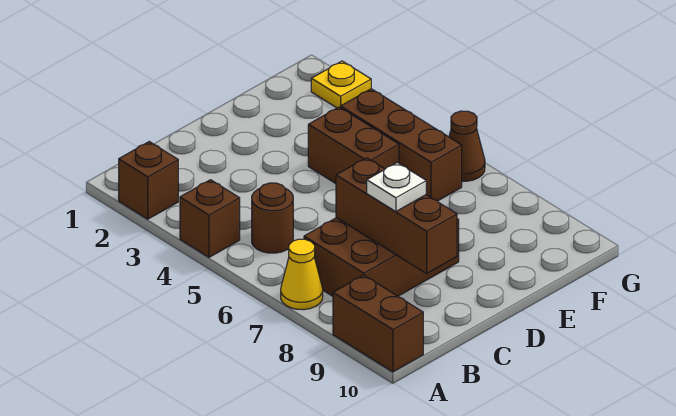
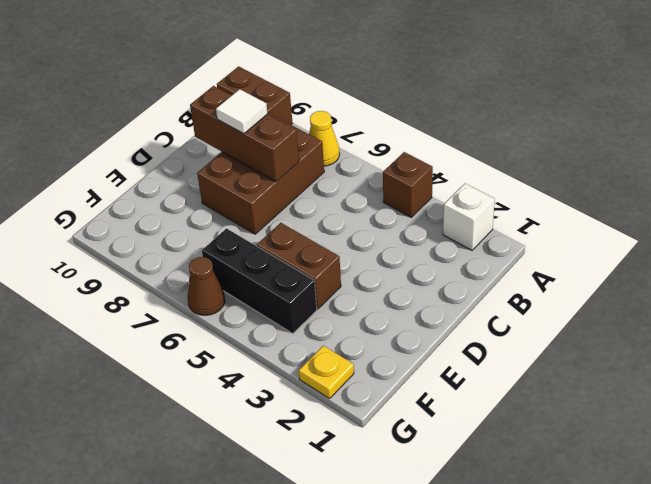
brown brick A2 level 1 -> white brick A2 level 1
brown round brick B5 level 1 -> none
white plate C8 level 3 -> white tile C8 level 3
brown brick F4:F6 level 1 -> black brick F4:F6 level 1

